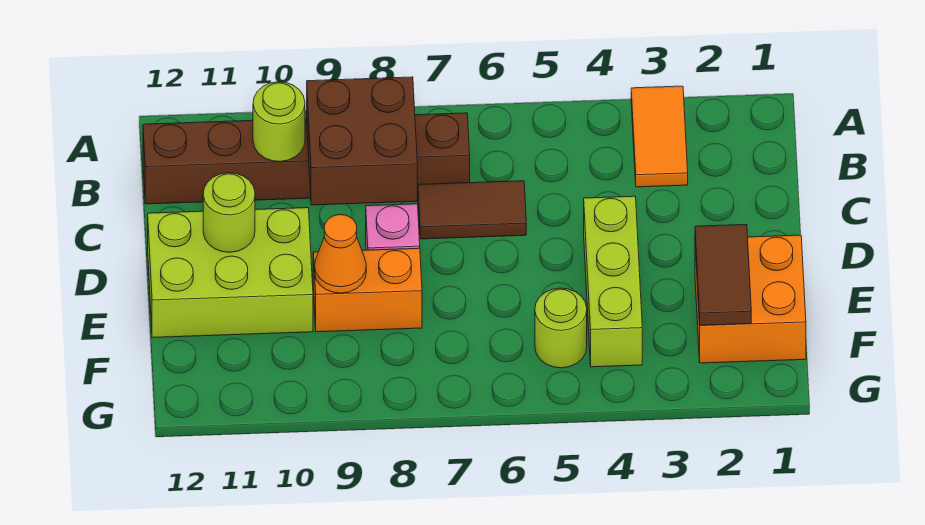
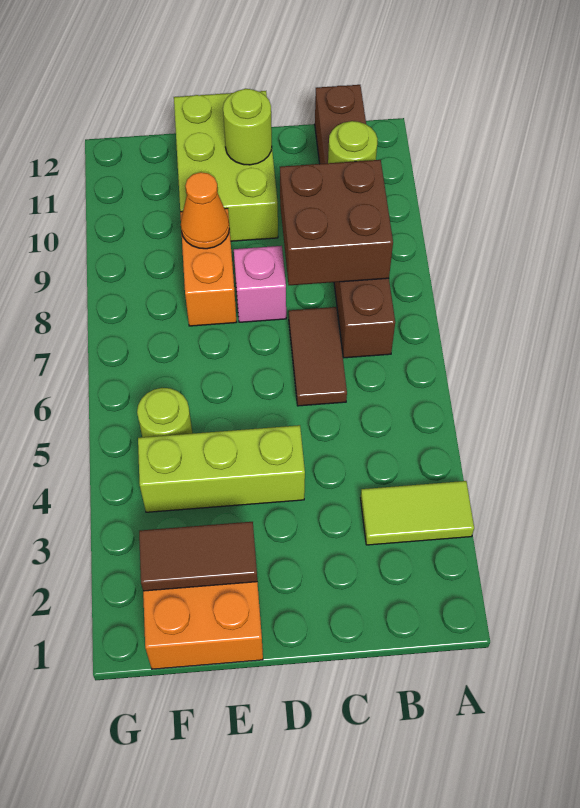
orange tile A3:B3 level 1 -> lime tile A3:B3 level 1

